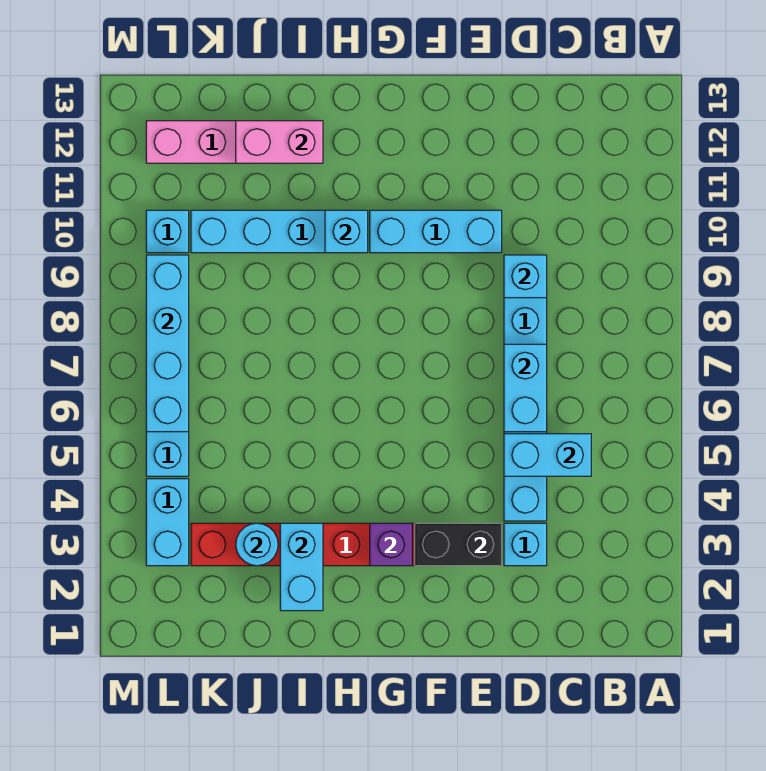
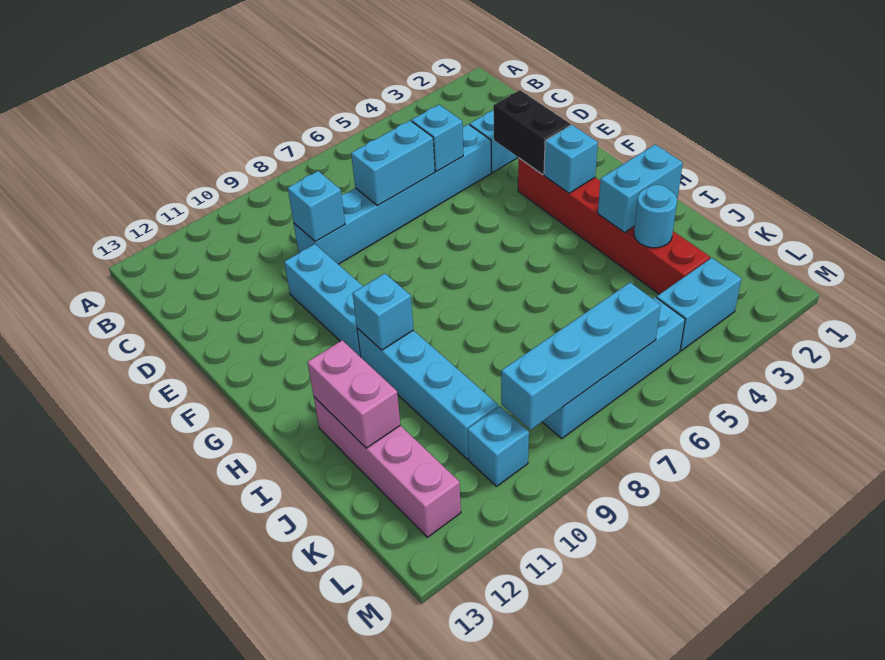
cyan brick C5:D5 level 2 -> cyan brick D5 level 2
purple brick G3 level 2 -> cyan brick G3 level 2

